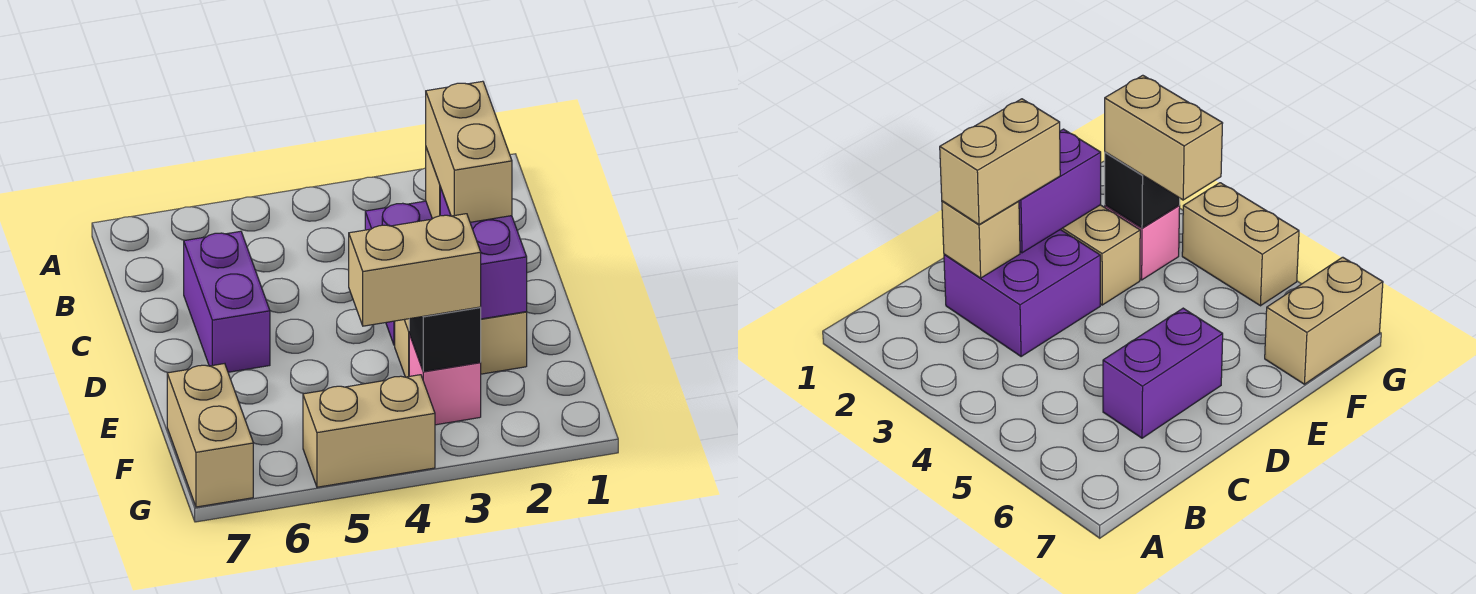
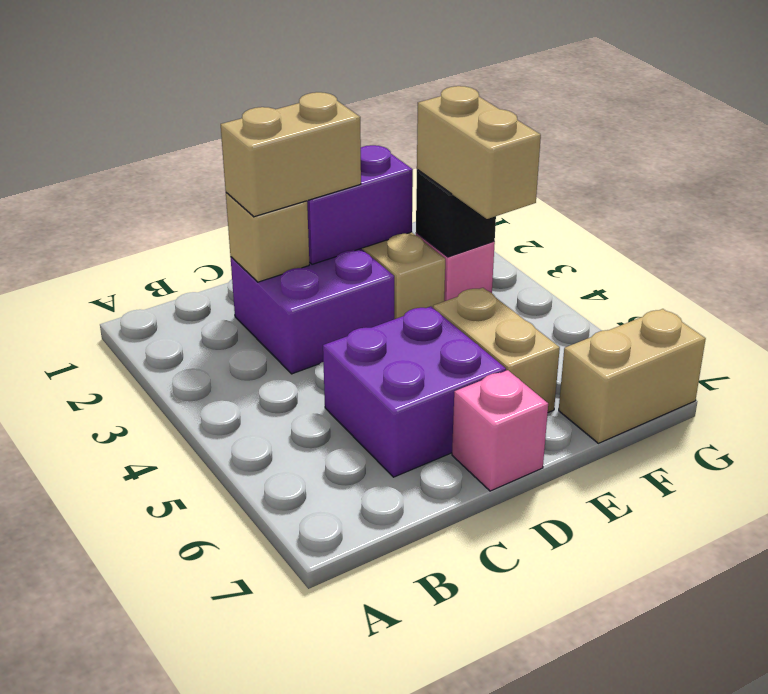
purple brick C6:D6 level 1 -> purple brick C5:D6 level 1
none -> pink brick D7 level 1
tan brick G4:G5 level 1 -> tan brick E5:E6 level 1

